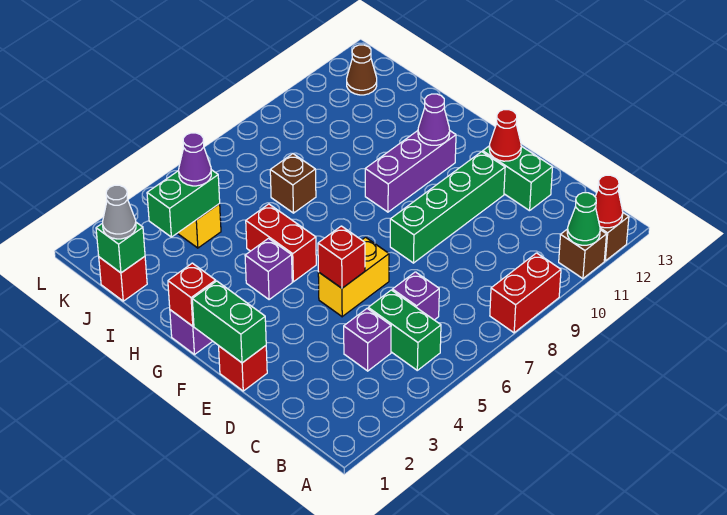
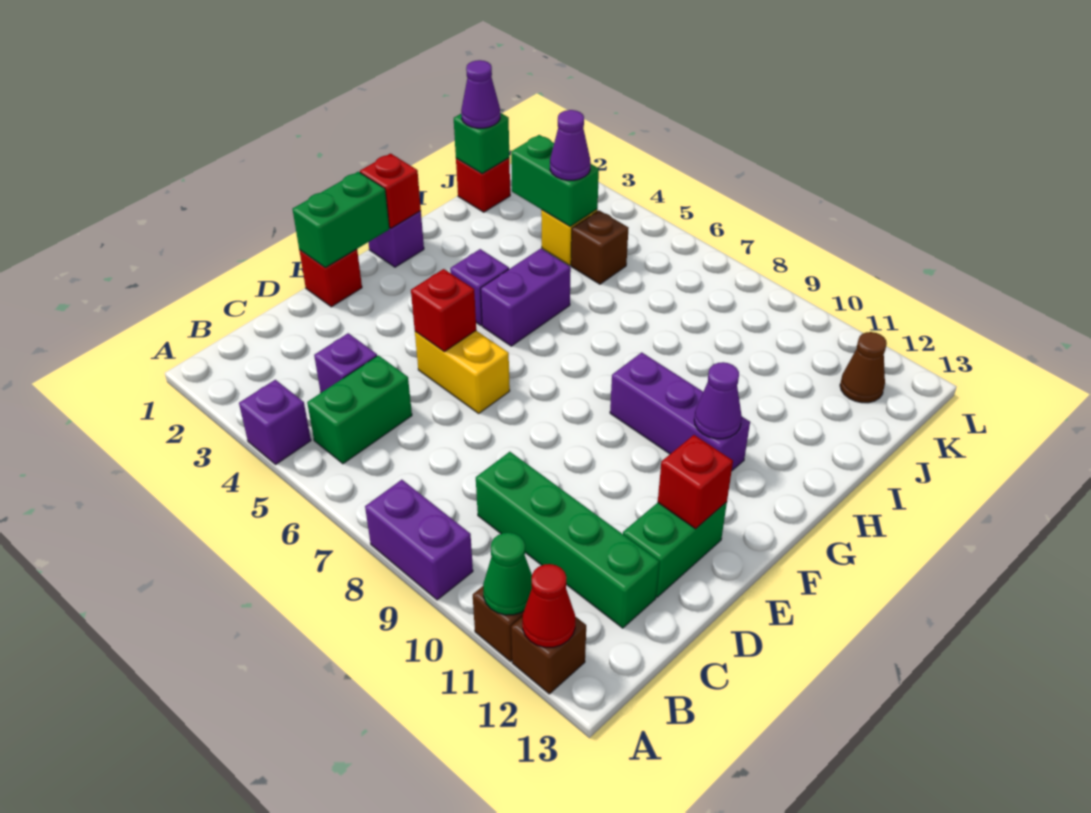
red brick A8:A9 level 1 -> purple brick A8:A9 level 1
purple brick C6 level 1 -> purple brick A4 level 1
green brick E8:E11 level 1 -> green brick C9:C12 level 1
red cone E12 level 2 -> red brick E12 level 2
red brick G5:H5 level 1 -> purple brick G5:H5 level 1
brown brick I7 level 1 -> brown brick J5 level 1
grey cone J1 level 3 -> purple cone J1 level 3

